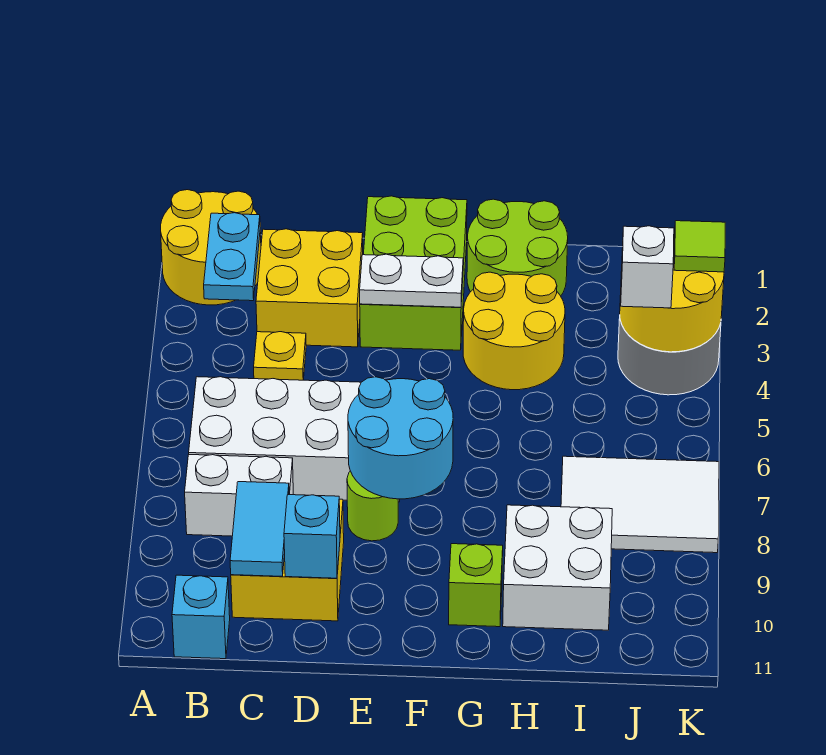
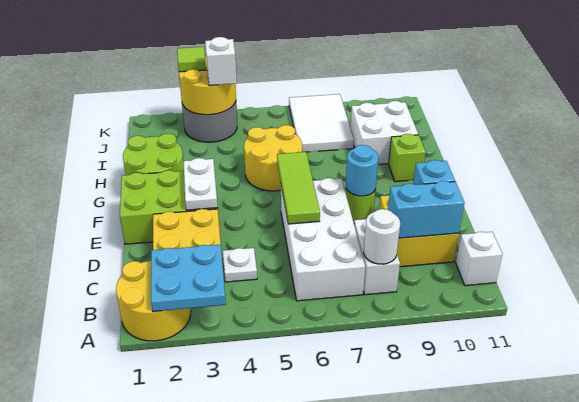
cyan plate B2:B3 level 2 -> cyan plate A2:B3 level 2
none -> white round brick B8 level 2
cyan brick B11 level 1 -> white brick B11 level 1
yellow plate C4 level 1 -> white plate C4 level 1
cyan tile C9:C10 level 2 -> cyan brick C9:C10 level 2
none -> lime tile D6:F6 level 2
cyan round brick E7:F8 level 2 -> cyan round brick E8 level 2
yellow round brick G3:H4 level 1 -> yellow round brick G5:H6 level 1

